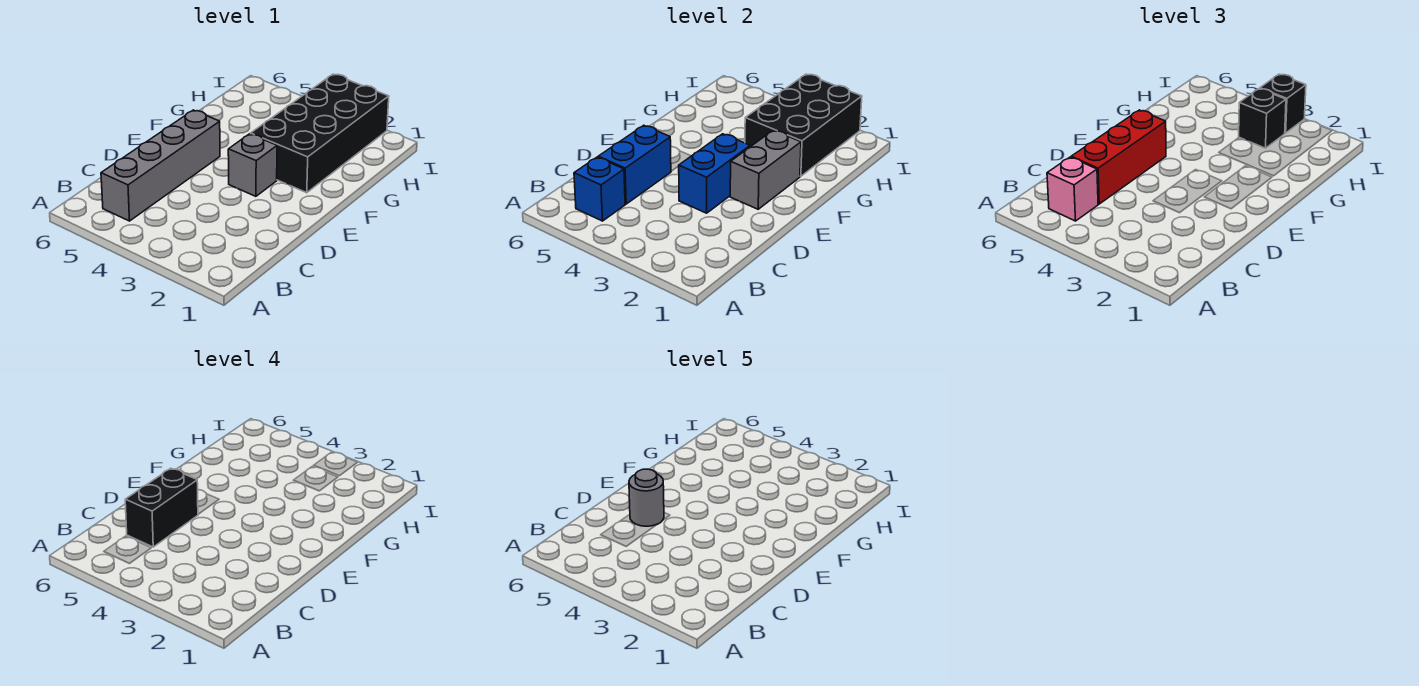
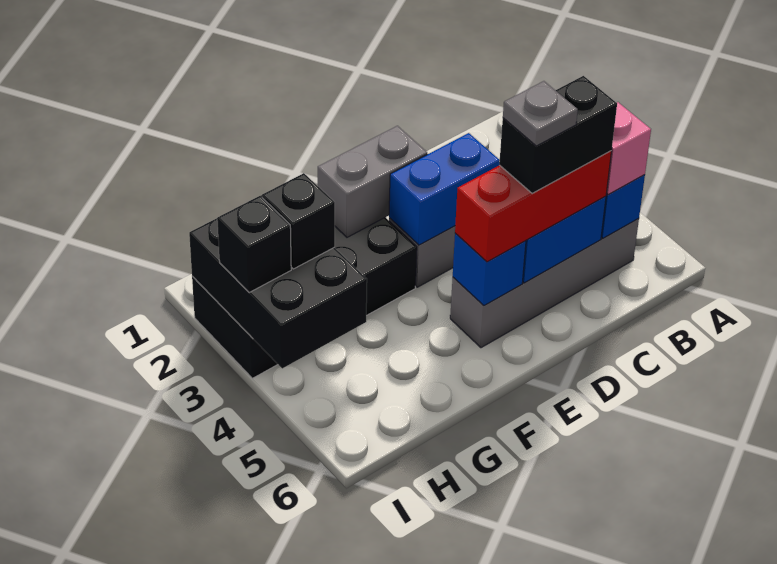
grey round brick D5 level 5 -> grey plate D5 level 5
none -> blue brick E5 level 2
black brick G2:I3 level 2 -> black brick H2:I4 level 2

